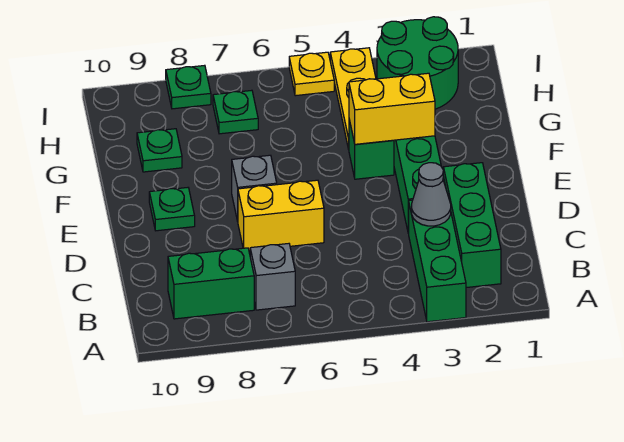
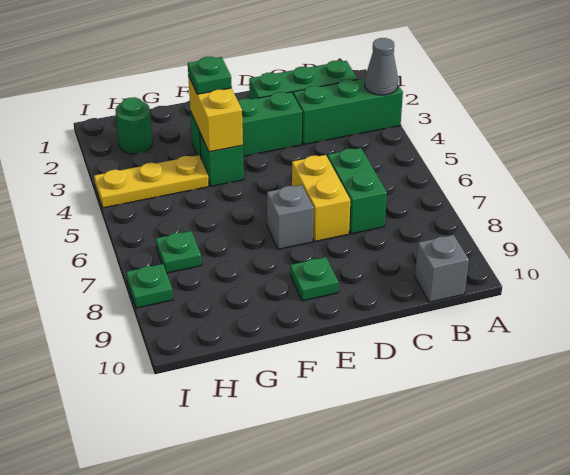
grey brick B7 level 1 -> grey brick B10 level 1
green brick B8:B9 level 1 -> green brick C6:C7 level 1
grey cone C3 level 2 -> grey cone A3 level 2
green plate G9 level 1 -> green plate F3 level 3
green round brick H2:I3 level 1 -> green round brick H2 level 1
yellow plate I5 level 1 -> none

